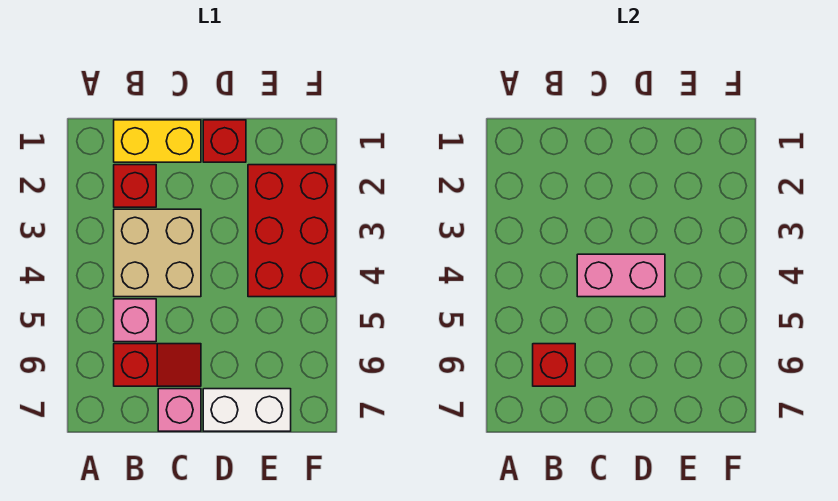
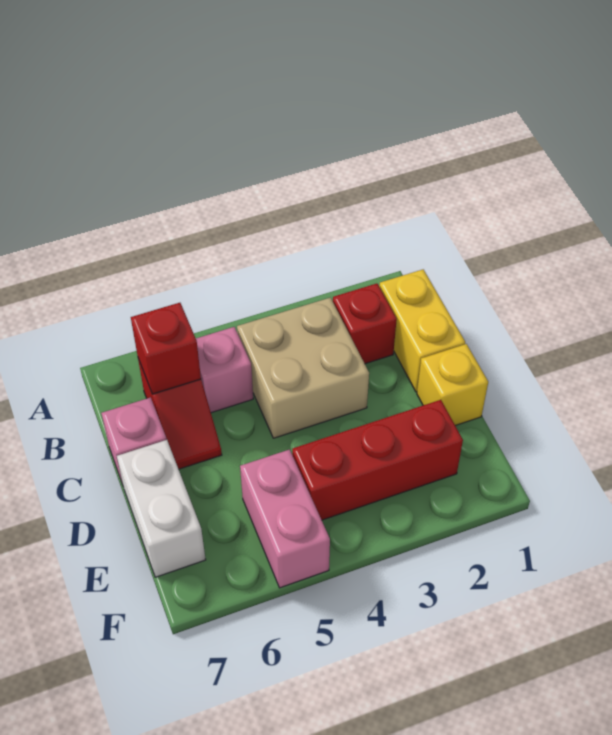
pink brick C4:D4 level 2 -> pink brick E5:F5 level 1
red brick D1 level 1 -> yellow brick D1 level 1
red brick E2:F4 level 1 -> red brick E2:E4 level 1

